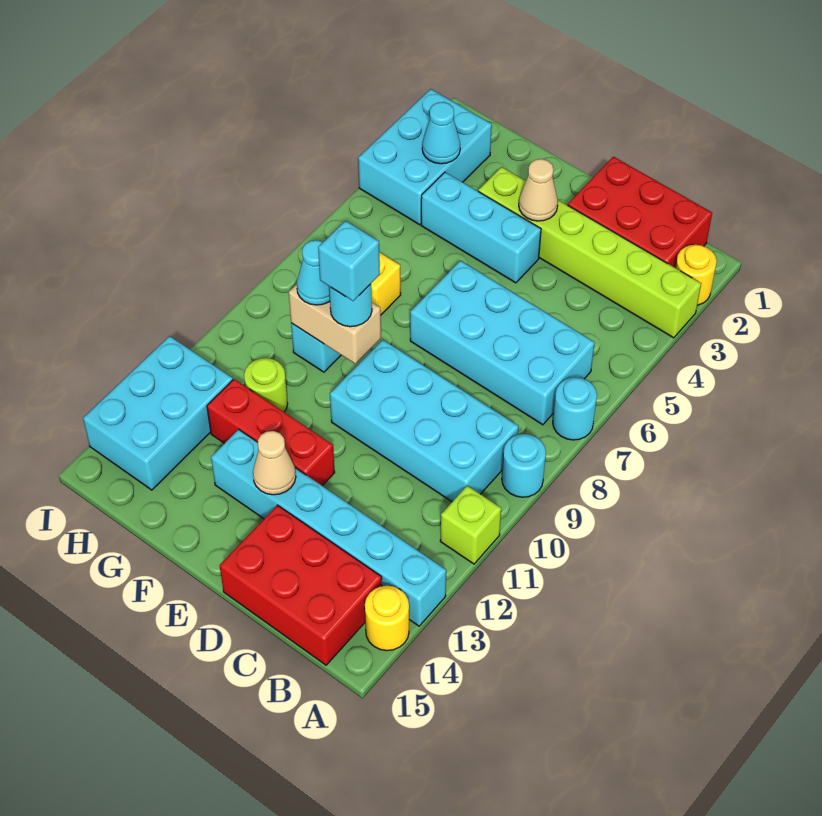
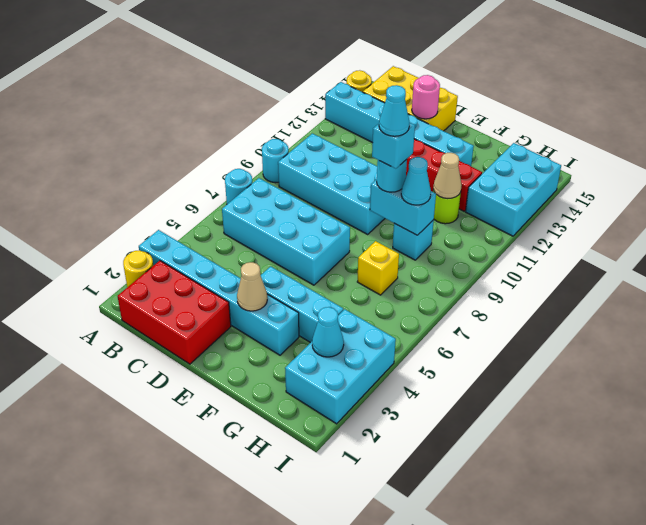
lime brick A3:F3 level 1 -> cyan brick A3:F3 level 1
lime brick A11 level 1 -> none
red brick B14:D15 level 1 -> yellow brick B14:D15 level 1
none -> pink round brick D14 level 2
tan cone E13 level 2 -> tan cone G11 level 2
tan brick F9:G9 level 2 -> cyan brick F9:G9 level 2
none -> cyan cone F9 level 5

